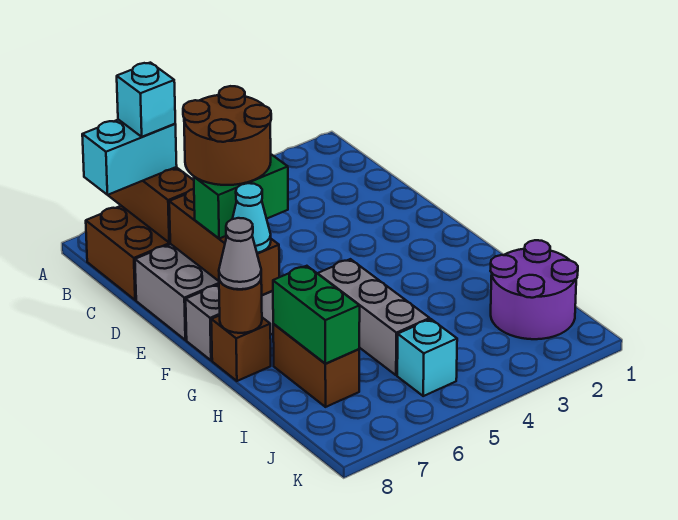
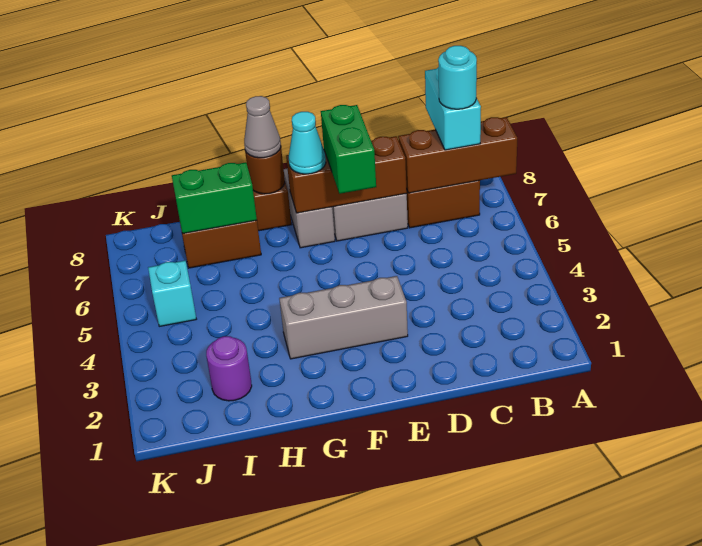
cyan brick B7 level 4 -> cyan round brick B7 level 4
brown round brick D6:E7 level 4 -> none
grey brick G5:I5 level 1 -> grey brick E3:G3 level 1
purple round brick I1:J2 level 1 -> purple round brick I2 level 1

